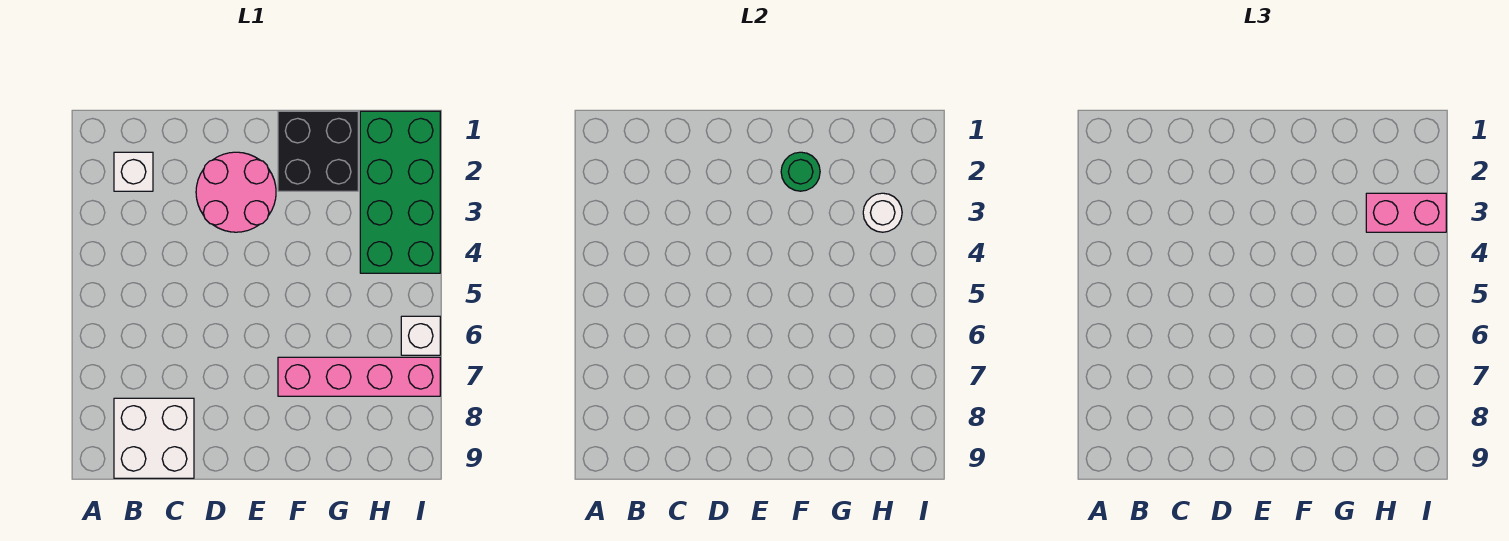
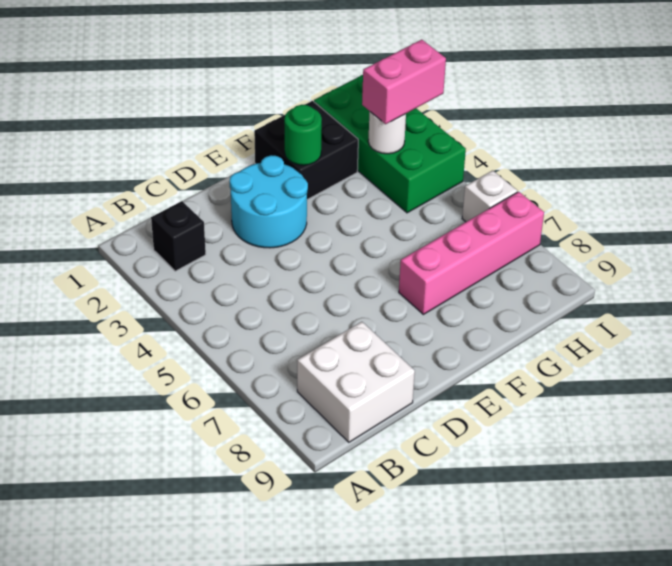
white brick B2 level 1 -> black brick B2 level 1
pink round brick D2:E3 level 1 -> cyan round brick D2:E3 level 1

